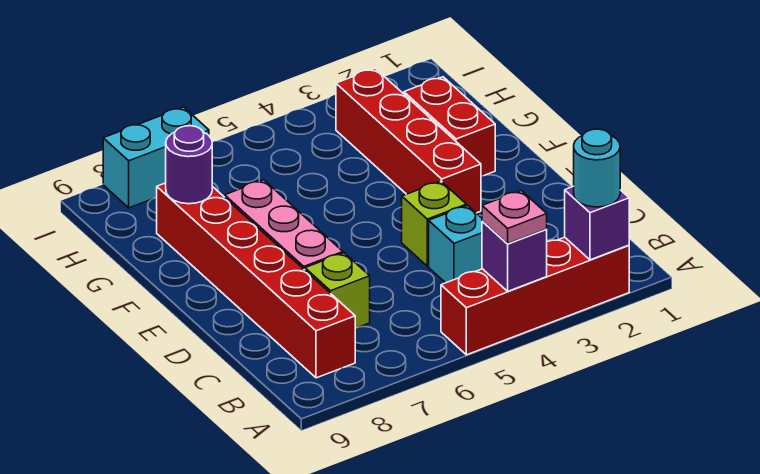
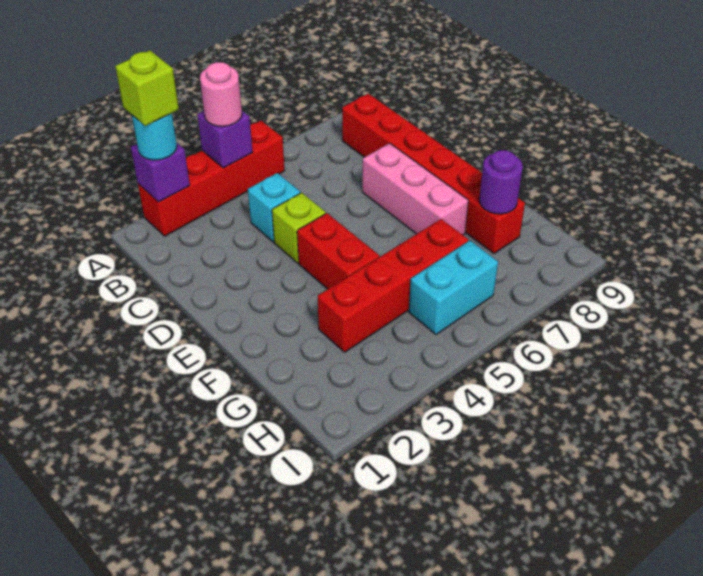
pink plate A4 level 3 -> pink round brick A4 level 3
lime brick C7 level 1 -> lime brick A2 level 4
red brick E3:H3 level 1 -> red brick G3:G6 level 1
red brick F2:G2 level 1 -> red brick E4:F4 level 1
cyan brick I7:I8 level 1 -> cyan brick H5:H6 level 1

